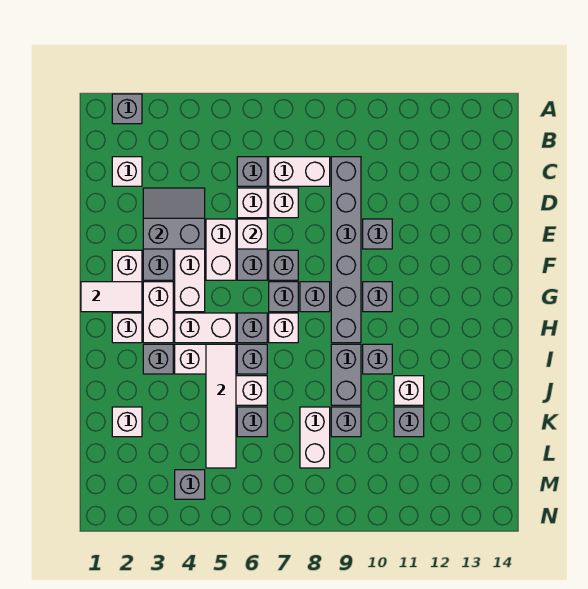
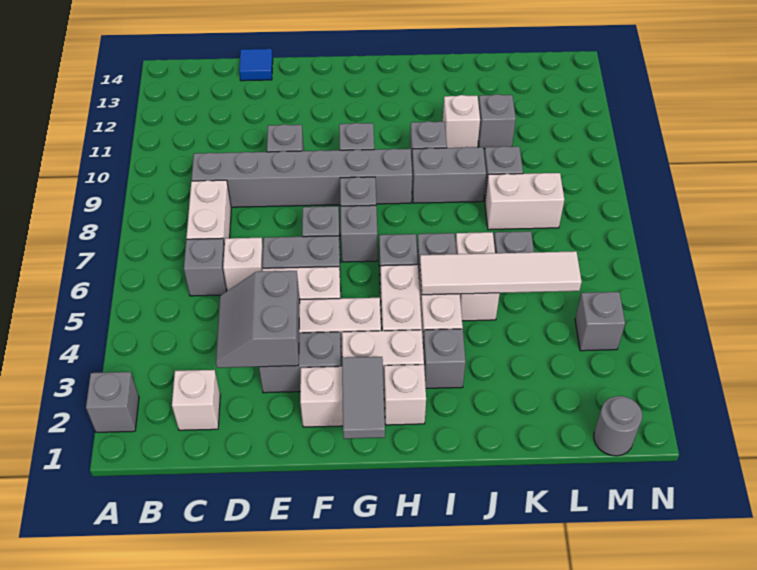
white brick D7 level 1 -> none
none -> blue tile D14 level 1
white brick E6 level 2 -> none
white tile G1:G2 level 2 -> grey tile G1:G2 level 2
white brick H7 level 1 -> none
white brick K2 level 1 -> none
none -> grey round brick M1 level 1

